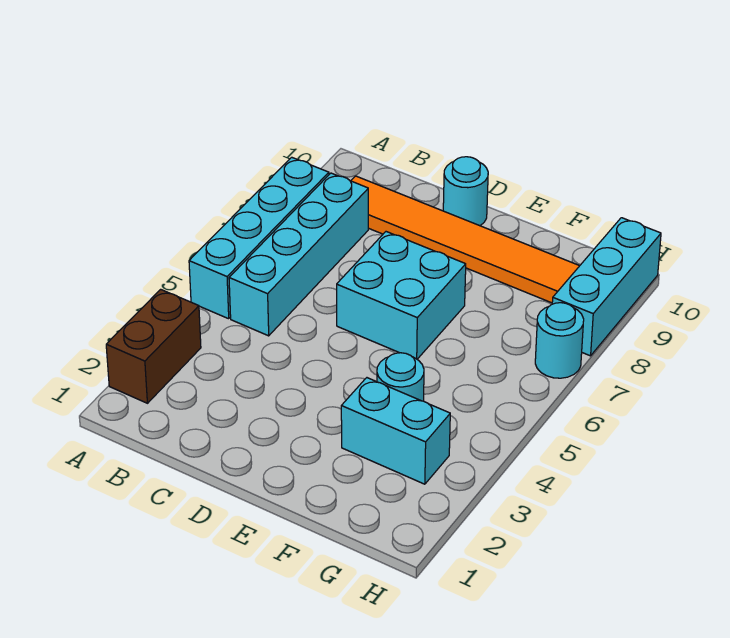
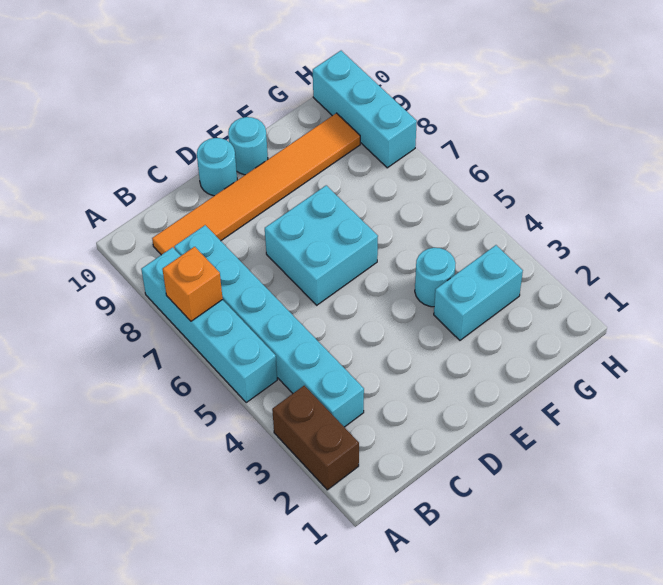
none -> orange brick A7 level 2
cyan brick B5:B8 level 1 -> cyan brick B3:B8 level 1
cyan round brick H7 level 1 -> cyan round brick E10 level 1

